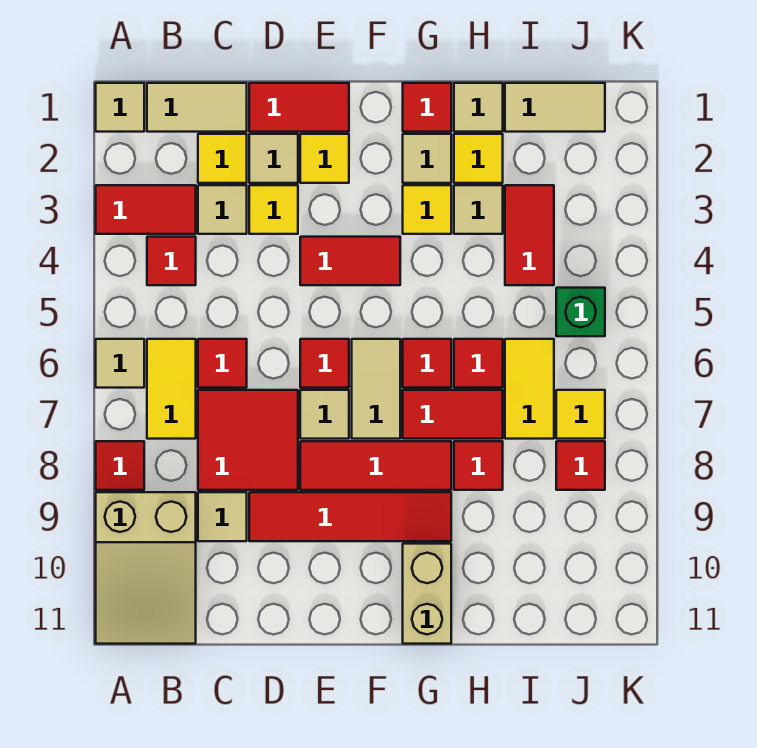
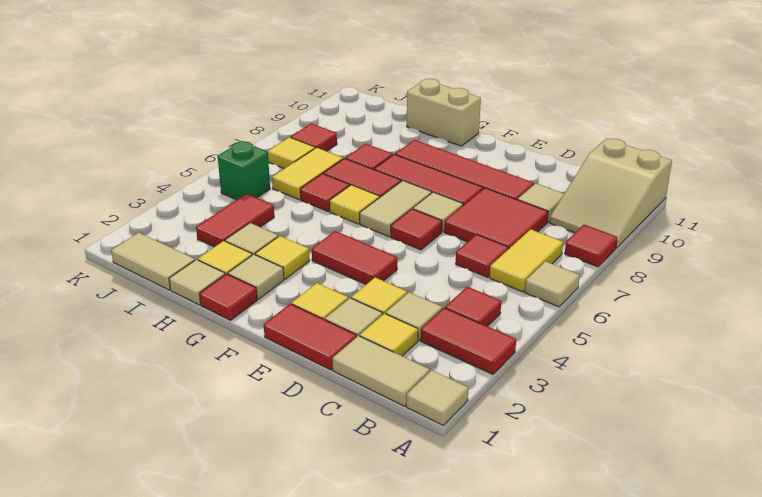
tan slope A9:B11 level 1 top 9 -> tan slope A9:B11 level 1 top 11
red tile G6 level 1 -> yellow tile G6 level 1
tan brick G10:G11 level 1 -> tan brick G11:H11 level 1

